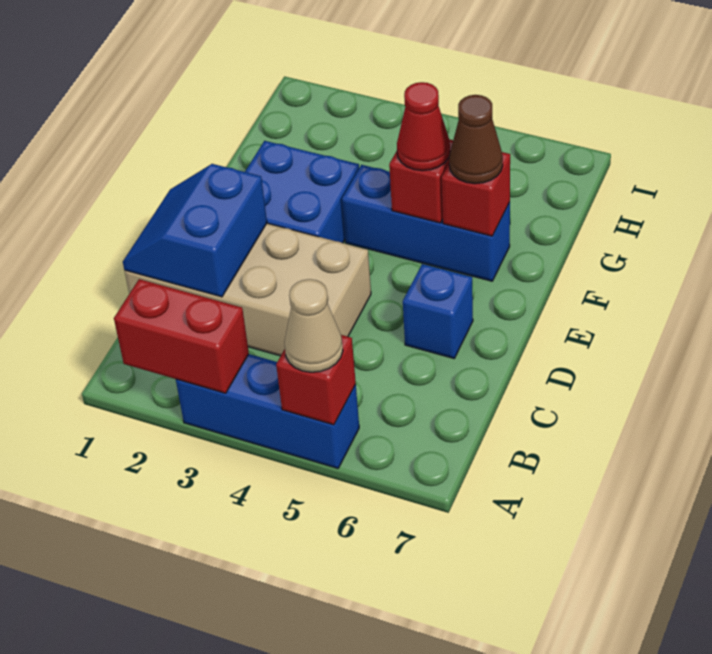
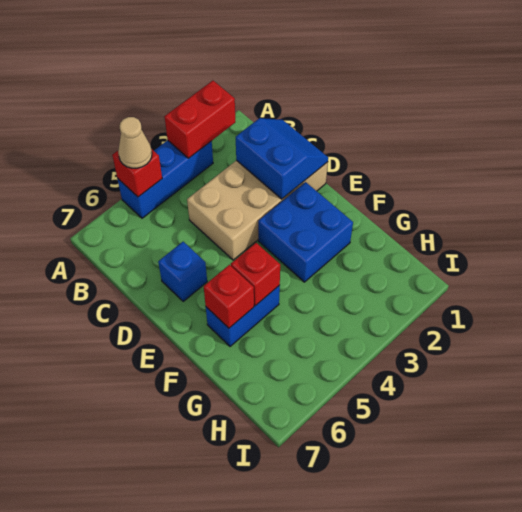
blue brick F4:F6 level 1 -> blue brick F5:F6 level 1
red cone F5 level 3 -> none
brown cone F6 level 3 -> none

